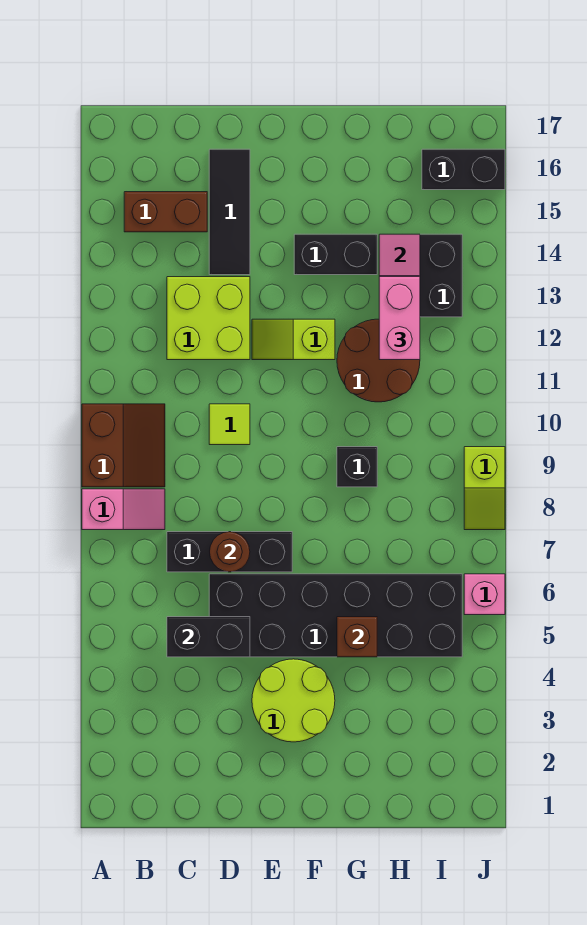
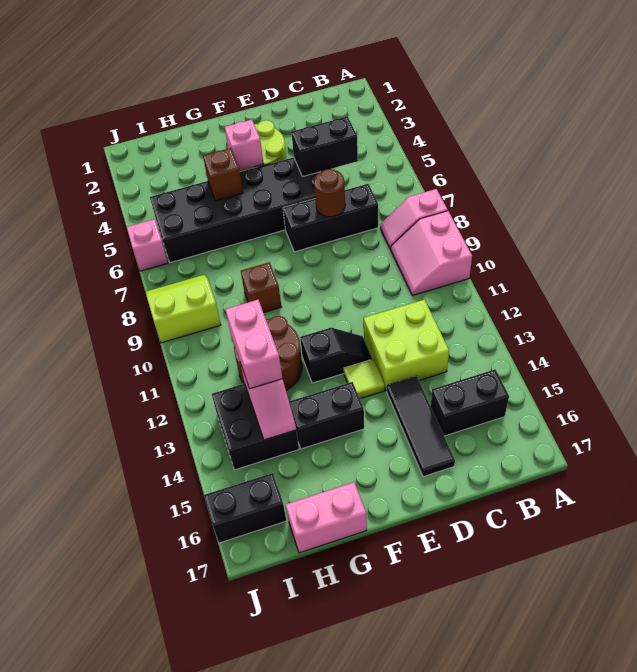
brown slope A9:B10 level 1 top A -> pink slope A9:B10 level 1 top A
brown brick B15:C15 level 1 -> black brick B15:C15 level 1
lime tile D10 level 1 -> lime tile E13 level 1
lime slope E12:F12 level 1 top F -> black slope E12:F12 level 1 top F
none -> pink brick F4 level 2
black brick G9 level 1 -> brown brick G9 level 1
none -> pink brick G17:H17 level 1
lime slope J8:J9 level 1 top 9 -> lime slope I8:J9 level 1 top 9

